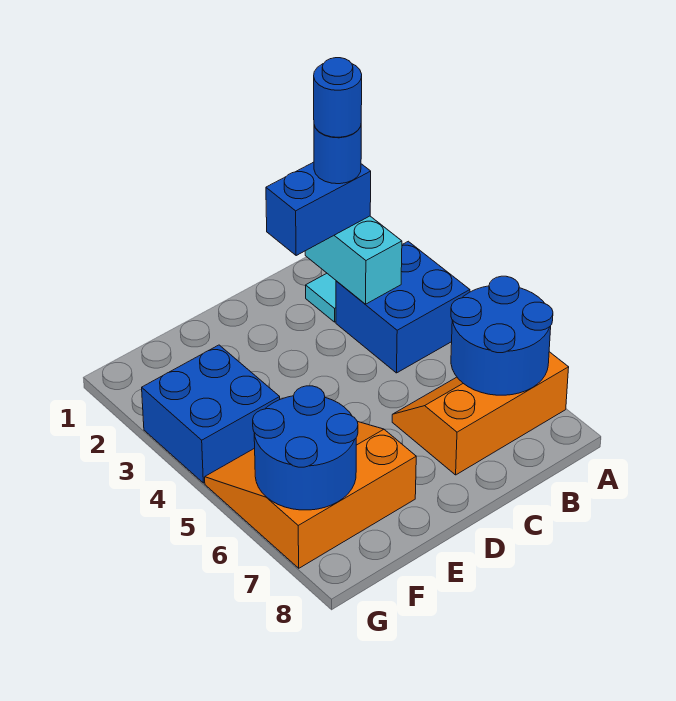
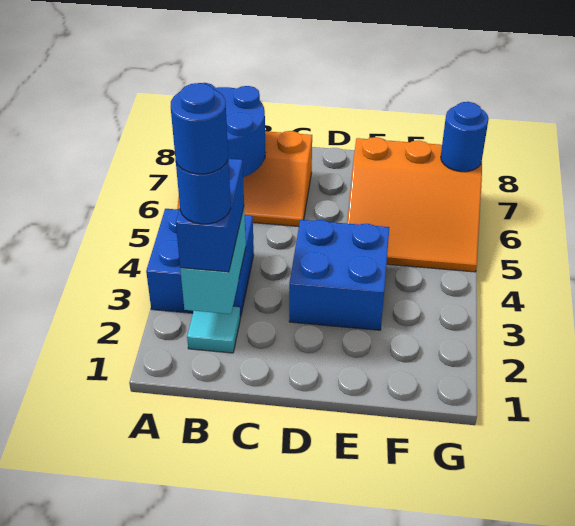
blue brick B2:C2 level 3 -> blue brick B2:B3 level 3
blue brick F3:G4 level 1 -> blue brick D3:E4 level 1
blue round brick F6:G7 level 2 -> blue round brick G7 level 2

